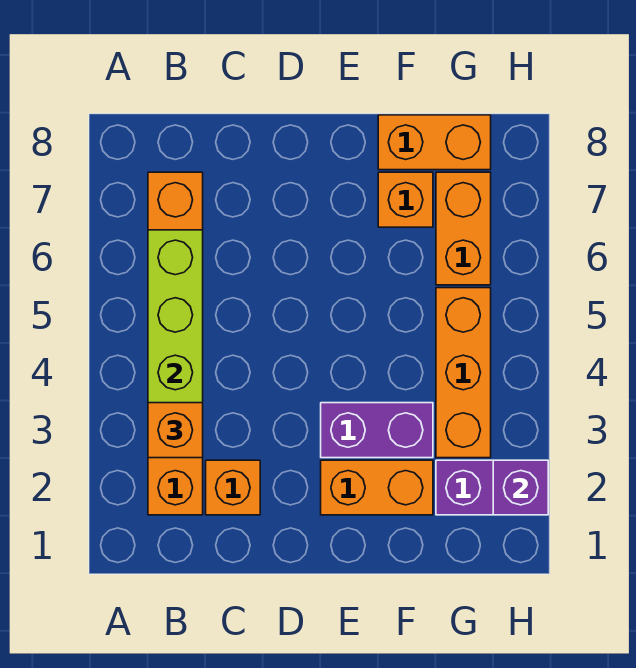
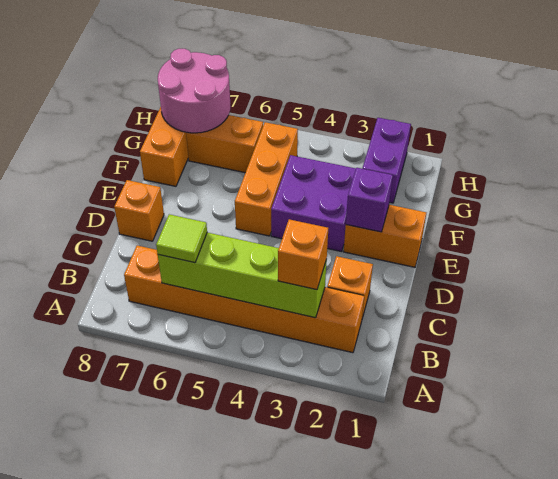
none -> lime tile B6 level 3
orange brick E2:F2 level 1 -> orange brick E1:E2 level 1
purple brick E3:F3 level 1 -> purple brick E3:F4 level 1
orange brick F7 level 1 -> orange brick D8 level 1
orange brick G3:G5 level 1 -> orange brick E5:G5 level 1
none -> pink round brick G7:H8 level 2
purple brick H2 level 2 -> purple brick E2 level 2

